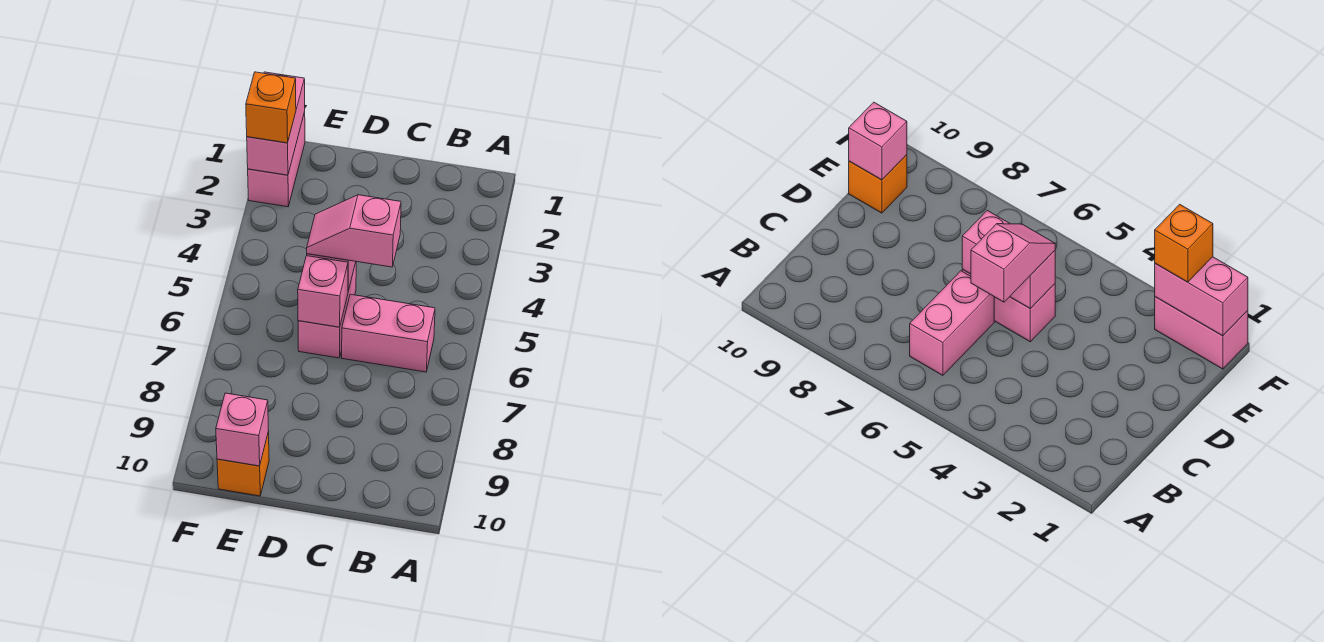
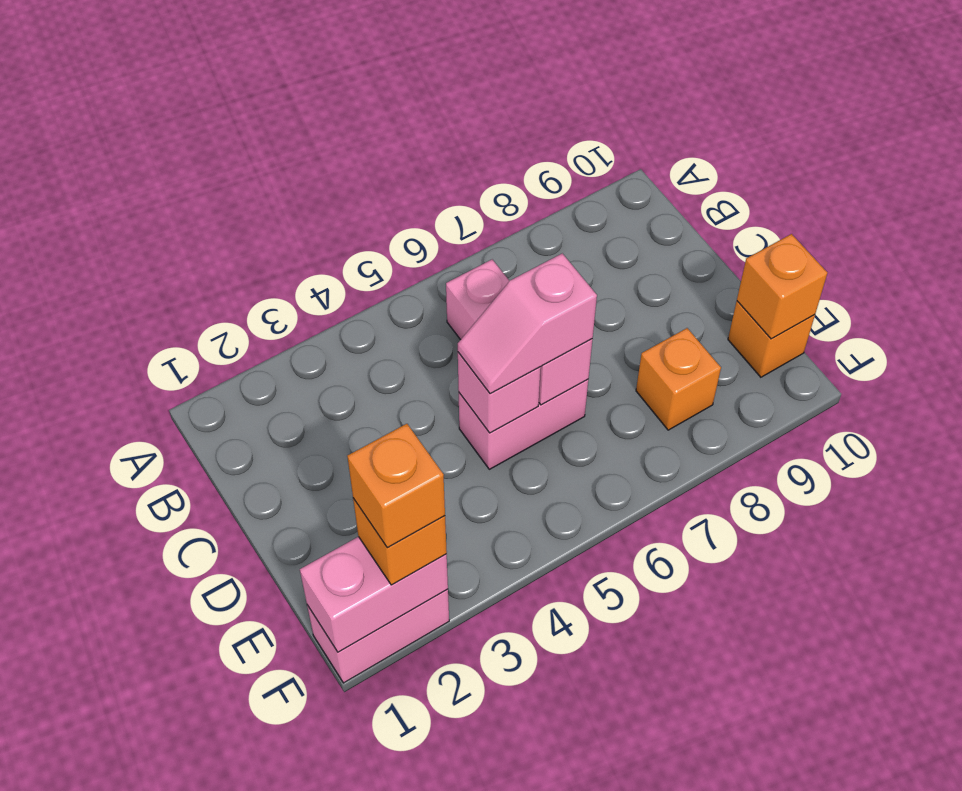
pink slope C5:D5 level 3 top C -> pink slope D5:D6 level 3 top 6
none -> orange brick E8 level 1
pink brick E10 level 2 -> orange brick E10 level 2
none -> orange brick F2 level 4

